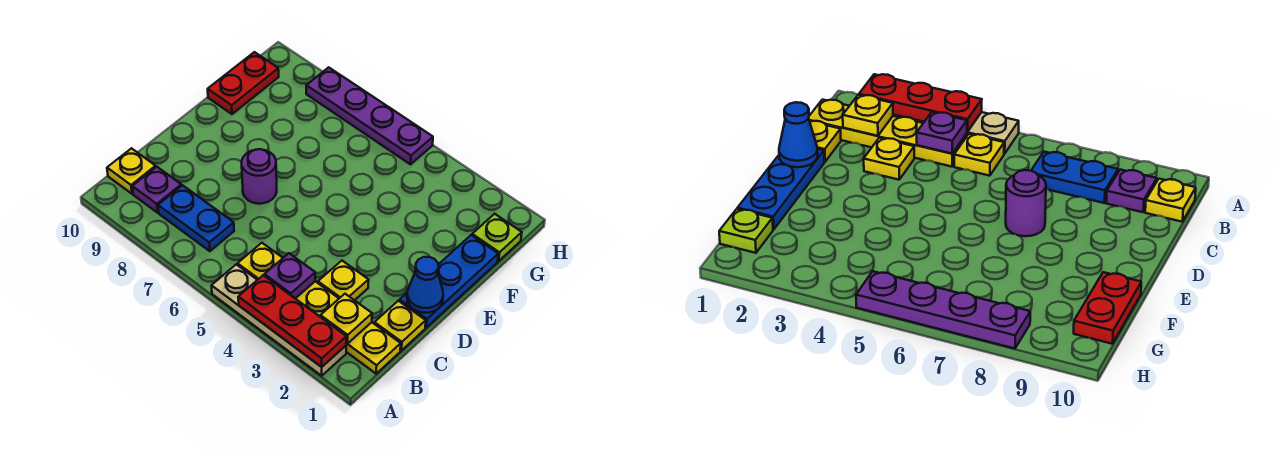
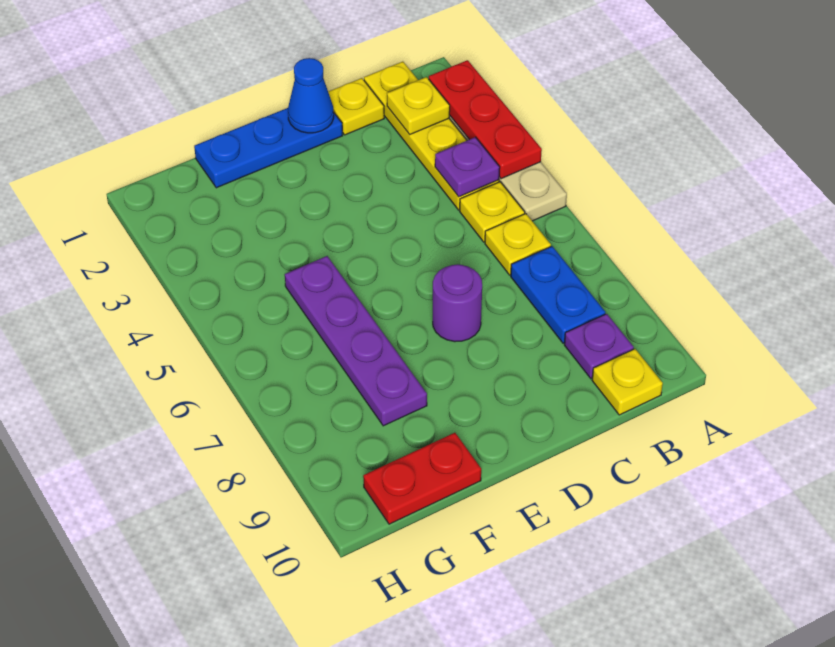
yellow plate C3 level 1 -> yellow plate B6 level 1
lime plate G1 level 1 -> none
purple plate H5:H8 level 1 -> purple plate F5:F8 level 1

